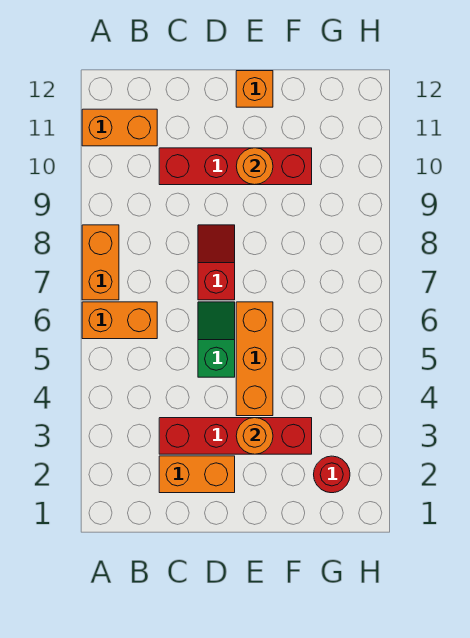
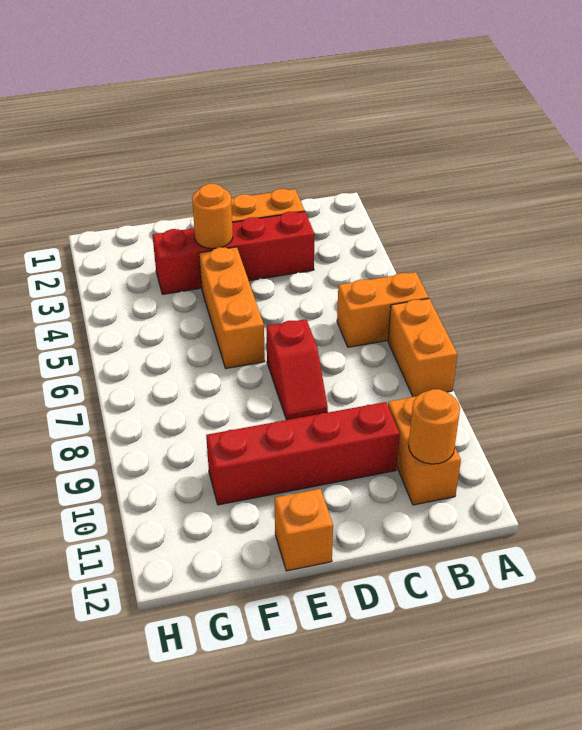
orange brick A11:B11 level 1 -> orange brick B10:B11 level 1
green slope D5:D6 level 1 top 5 -> none
orange round brick E10 level 2 -> orange round brick B11 level 2
red round brick G2 level 1 -> none

